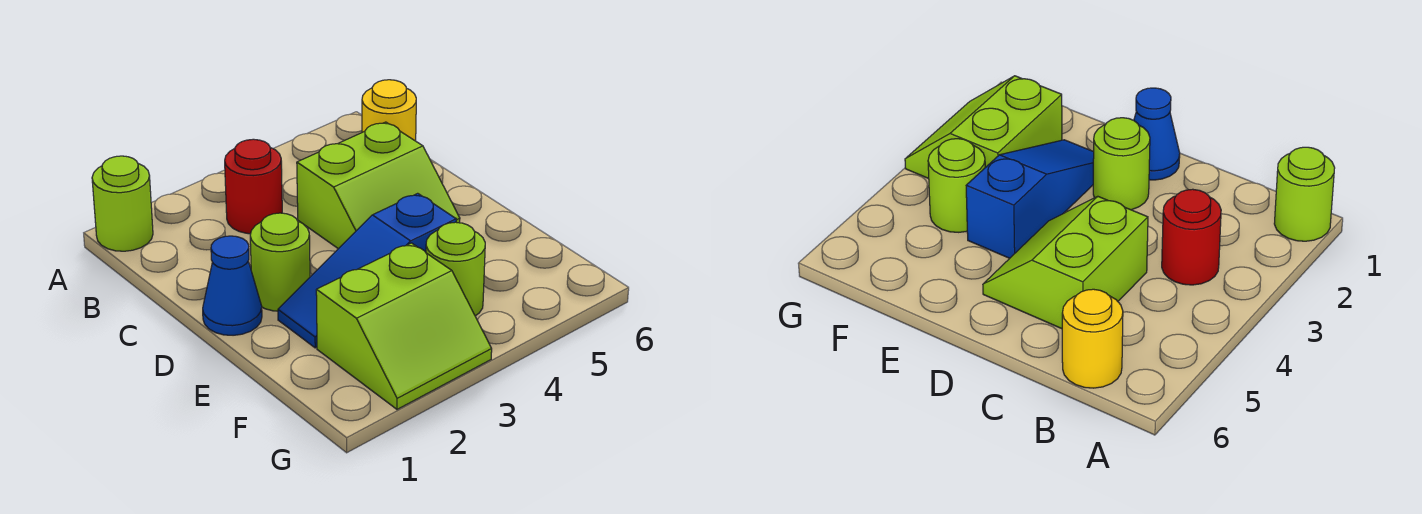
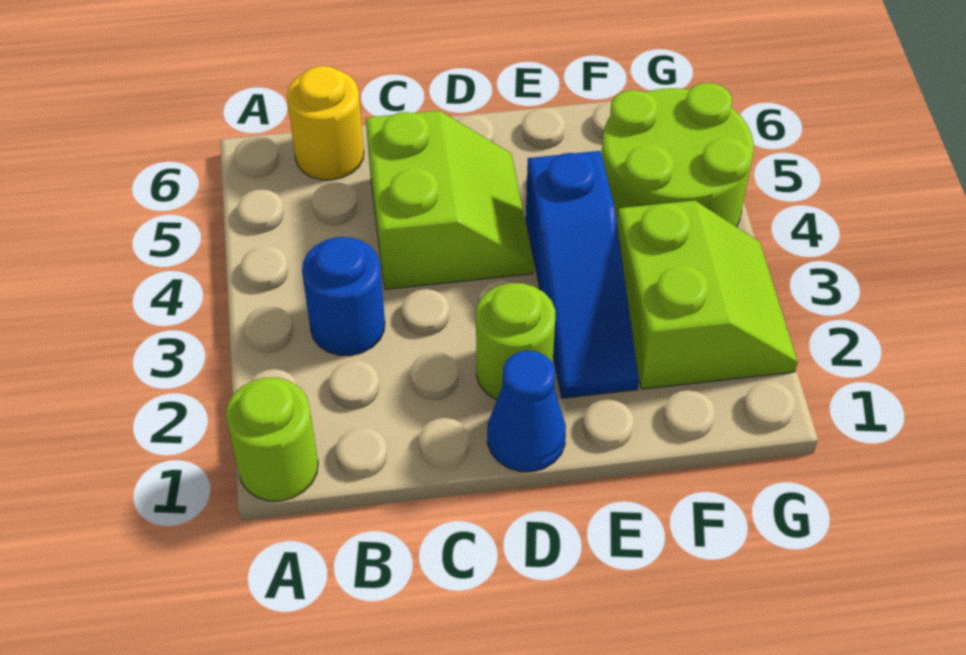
red round brick B3 level 1 -> blue round brick B3 level 1
lime round brick F4 level 1 -> lime round brick F4:G5 level 1

